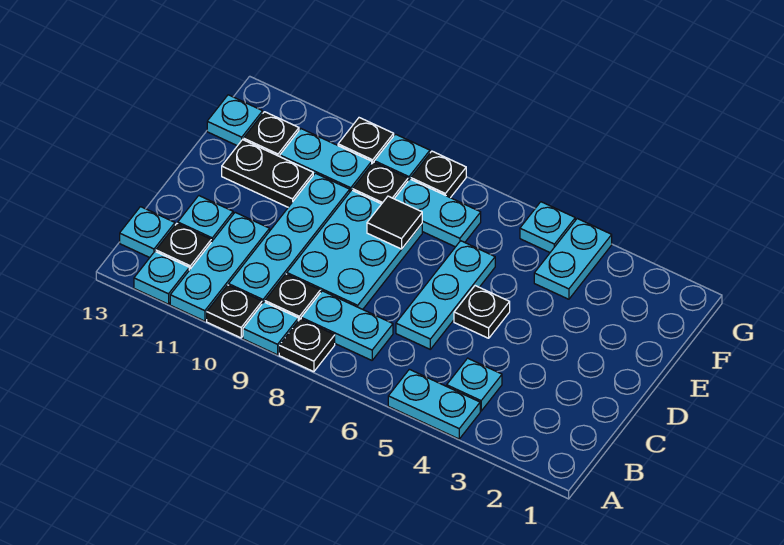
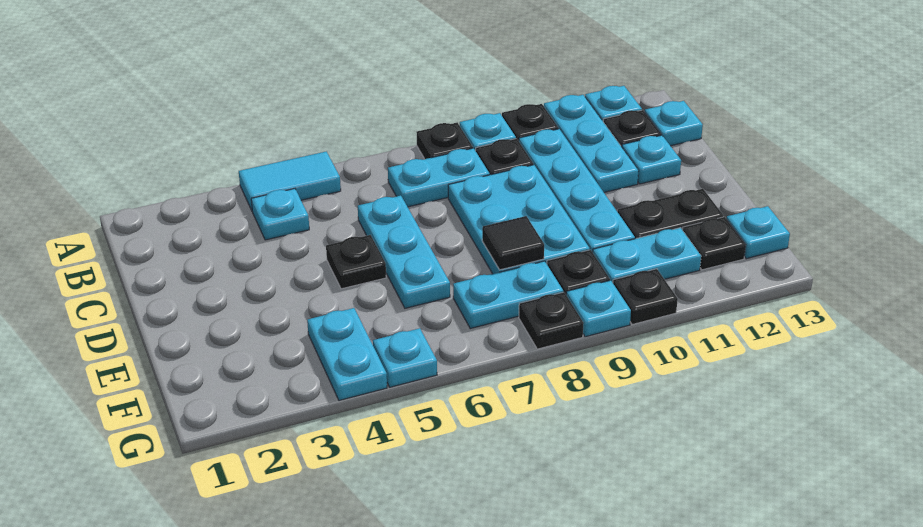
cyan plate A4:A5 level 1 -> cyan tile A4:A5 level 1

